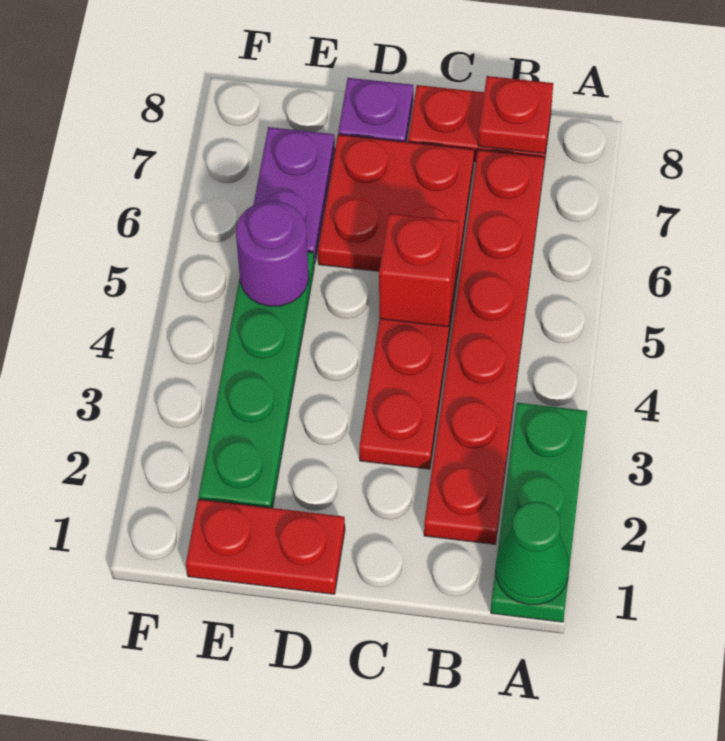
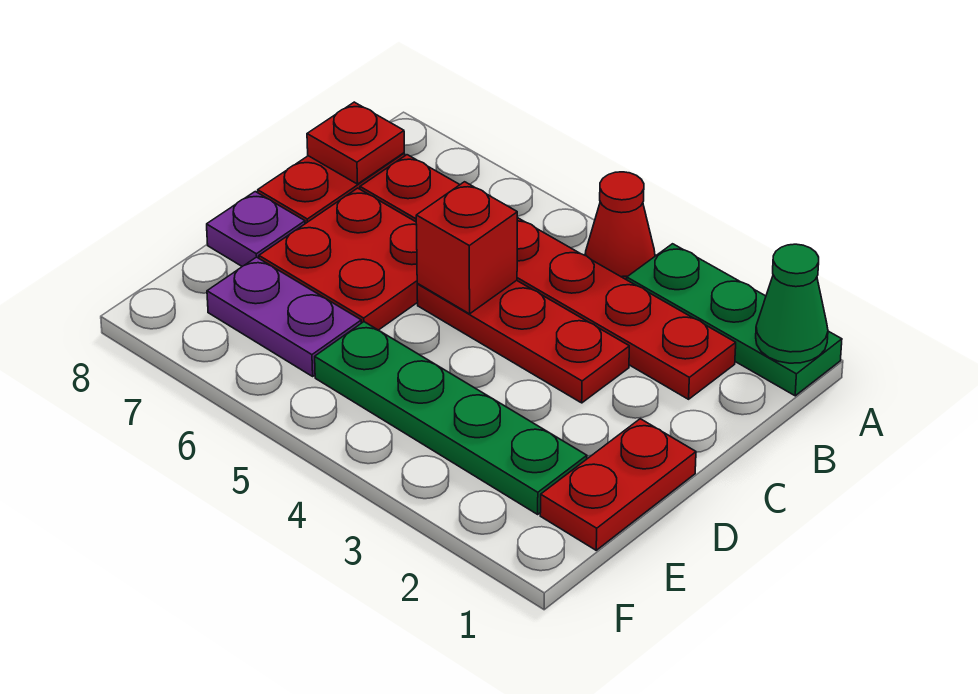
none -> red cone A4 level 1
purple round brick E5 level 2 -> none

